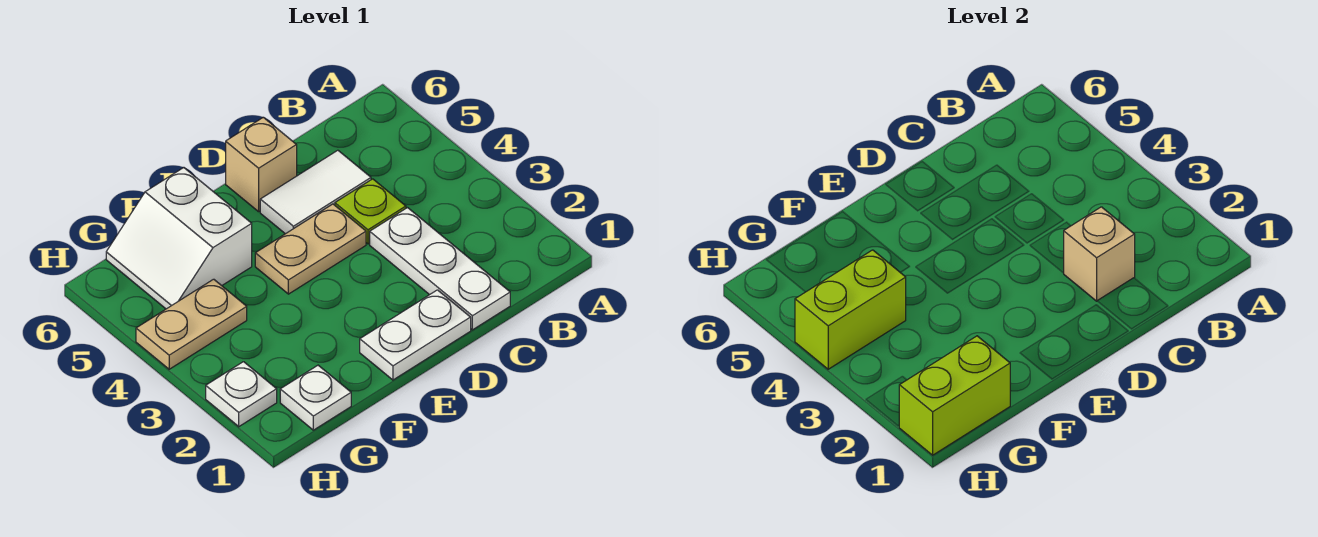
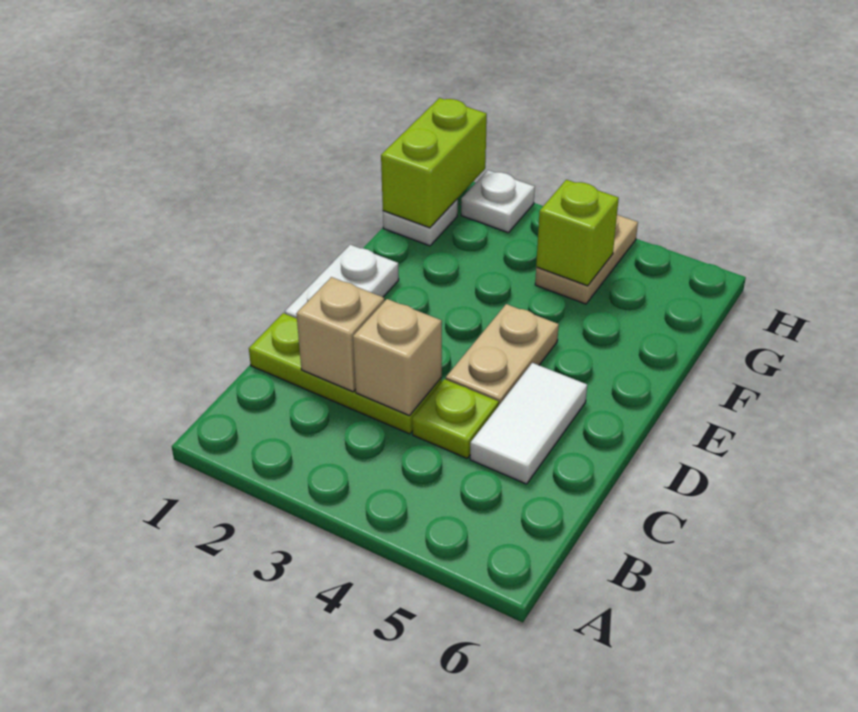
white plate C1:C3 level 1 -> lime plate C1:C3 level 1
tan brick D6 level 1 -> tan brick C3 level 2
white slope F5:G6 level 1 top F -> none
lime brick G4:H4 level 2 -> lime brick G4 level 2

